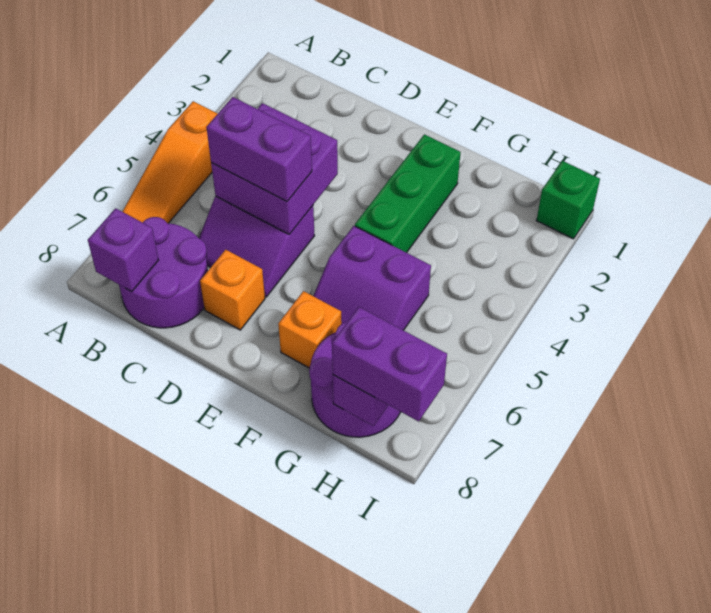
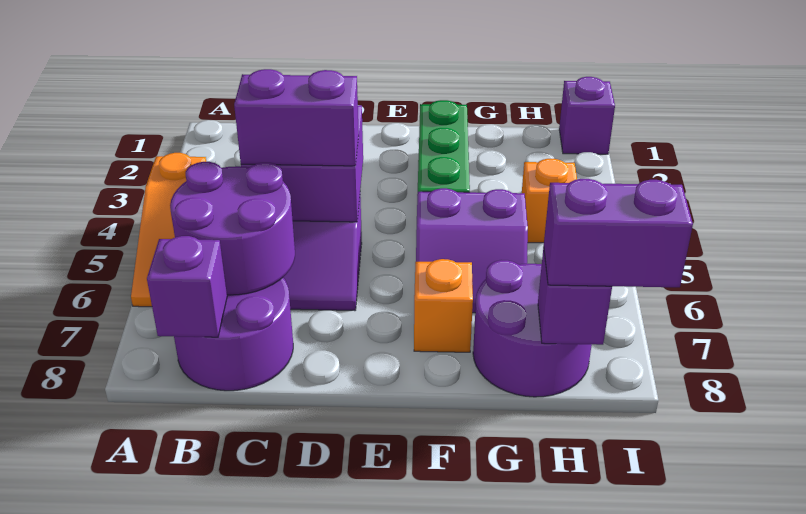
none -> purple round brick B6:C7 level 2
orange brick D7 level 1 -> orange brick H4 level 1
green brick I1 level 1 -> purple brick I1 level 1

